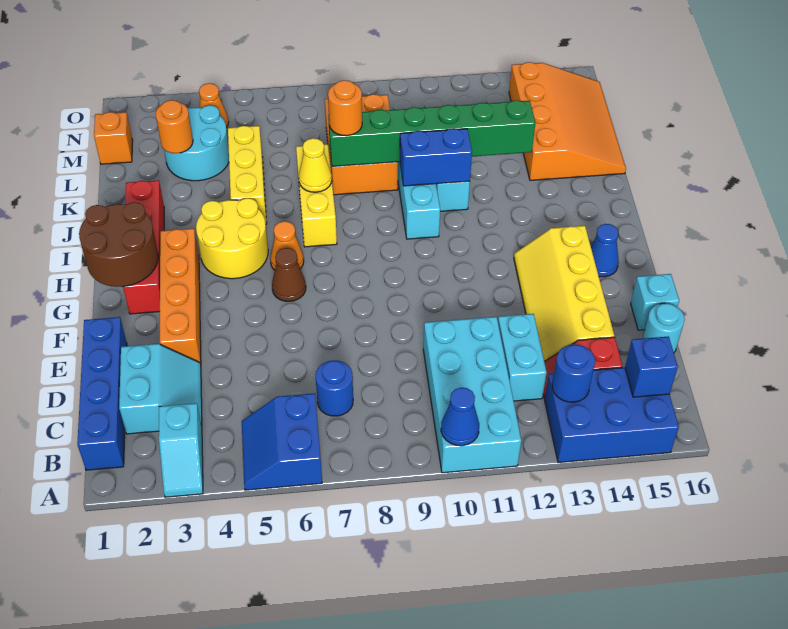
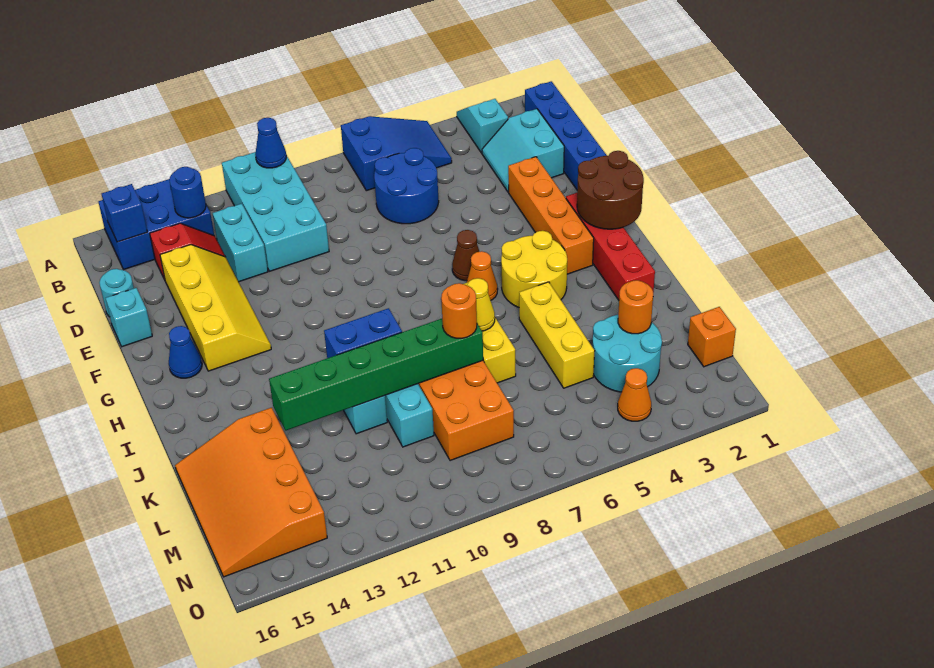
blue slope A5:B6 level 1 top 6 -> blue slope A5:B7 level 1 top 7
blue round brick C7 level 1 -> blue round brick C6:D7 level 1

